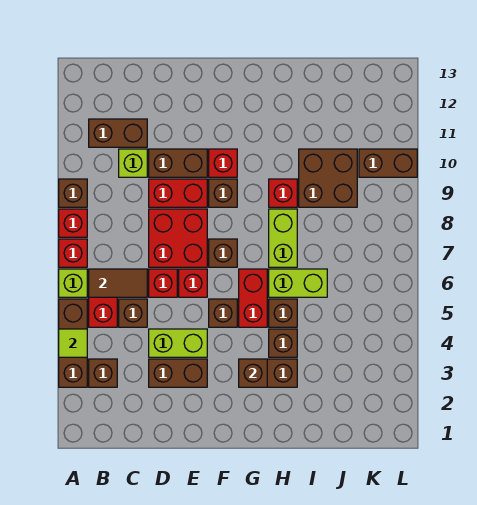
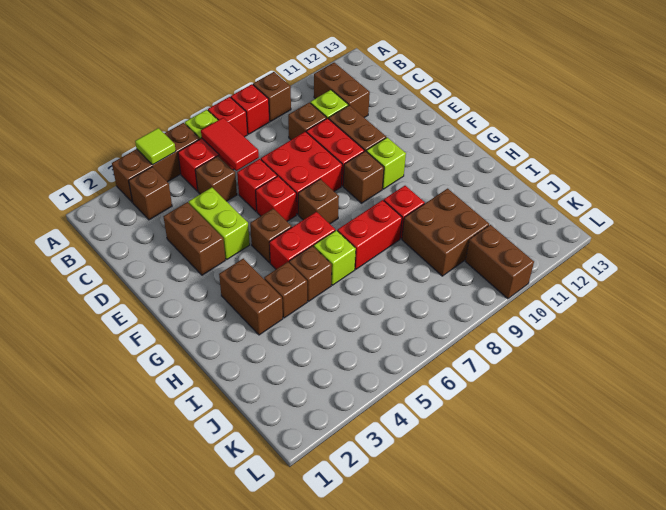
brown tile B6:C6 level 2 -> red tile B6:C6 level 2
red brick F10 level 1 -> lime brick F10 level 1
brown brick G3 level 2 -> brown brick C9 level 1
lime brick H6:I6 level 1 -> lime brick H6 level 1
lime brick H7:H8 level 1 -> red brick H7:H8 level 1

